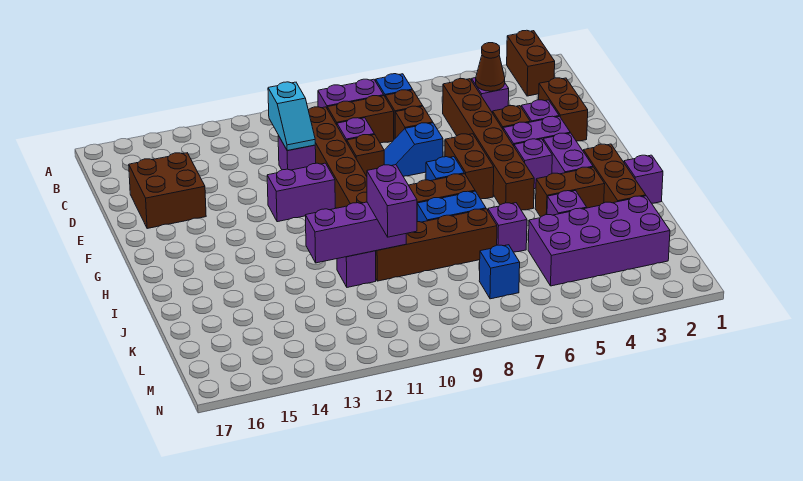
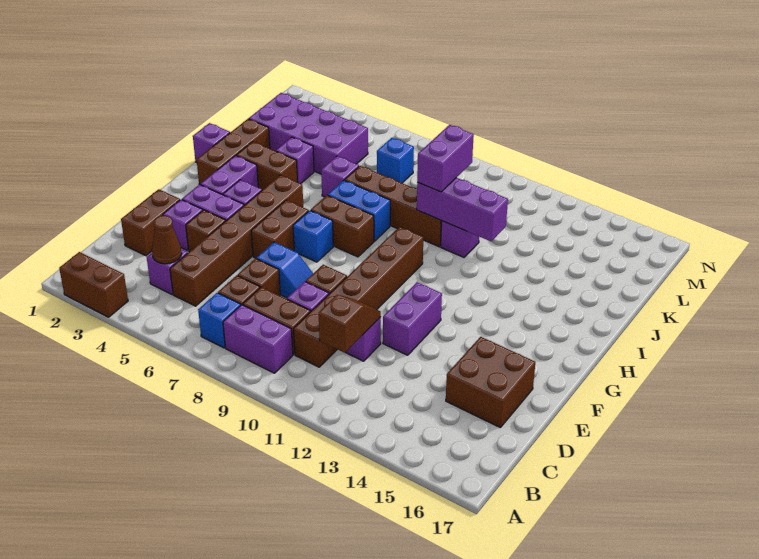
brown brick A2:B2 level 1 -> brown brick A2:A3 level 1
cyan slope C11:D11 level 2 top C -> brown slope C11:D11 level 2 top C
purple brick F11:F12 level 1 -> purple brick E12:F12 level 1

